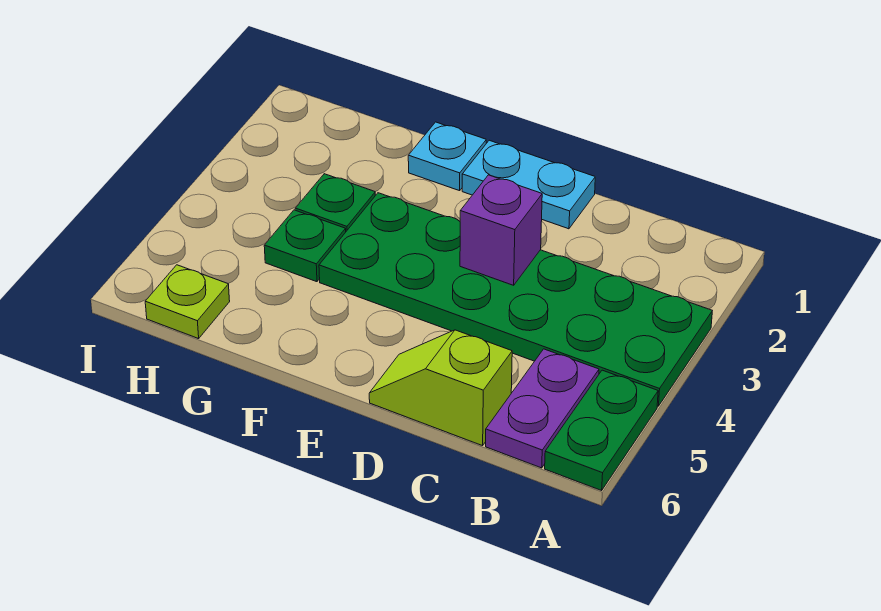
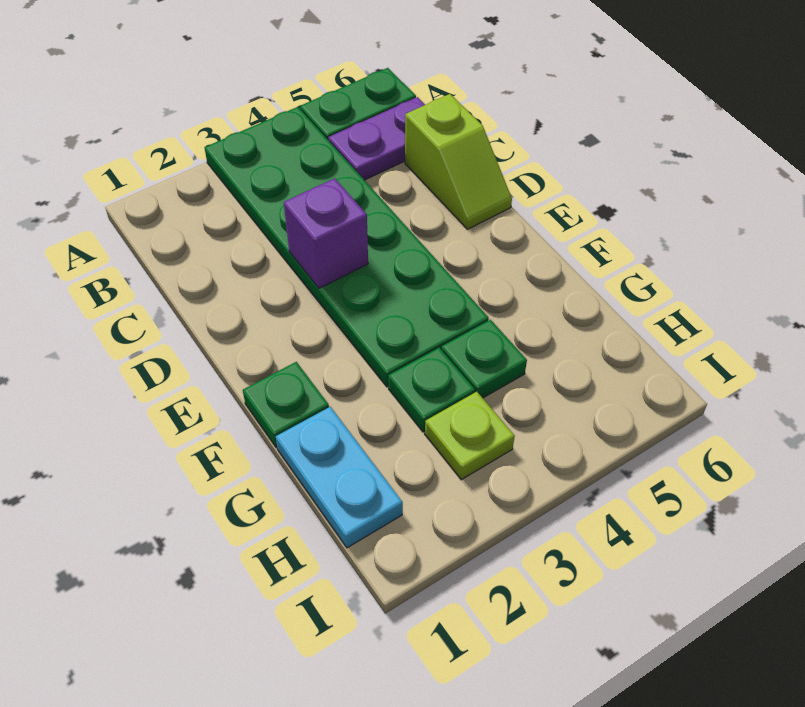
cyan plate D1:E1 level 1 -> cyan plate G1:H1 level 1
cyan plate F1 level 1 -> green plate F1 level 1
lime plate H6 level 1 -> lime plate H3 level 1

